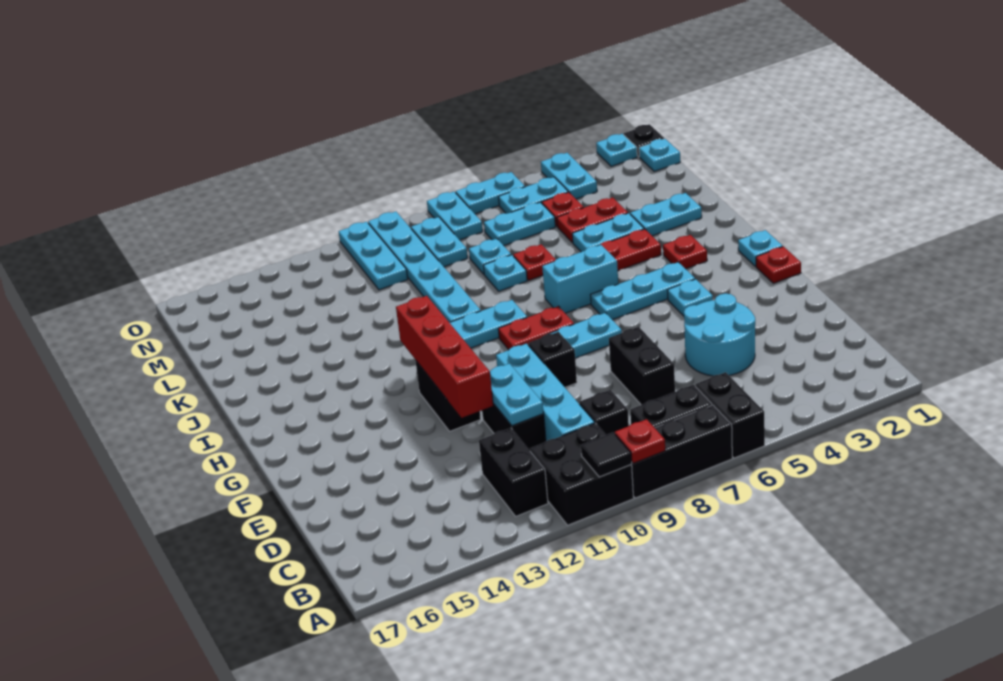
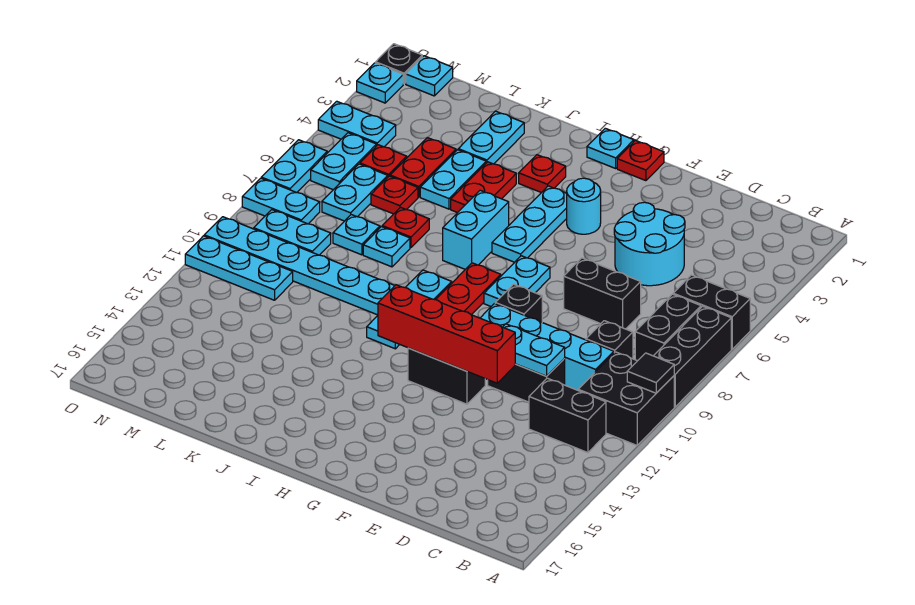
red plate A9 level 2 -> red plate L6 level 1
cyan plate G4 level 1 -> cyan round brick G4 level 1

